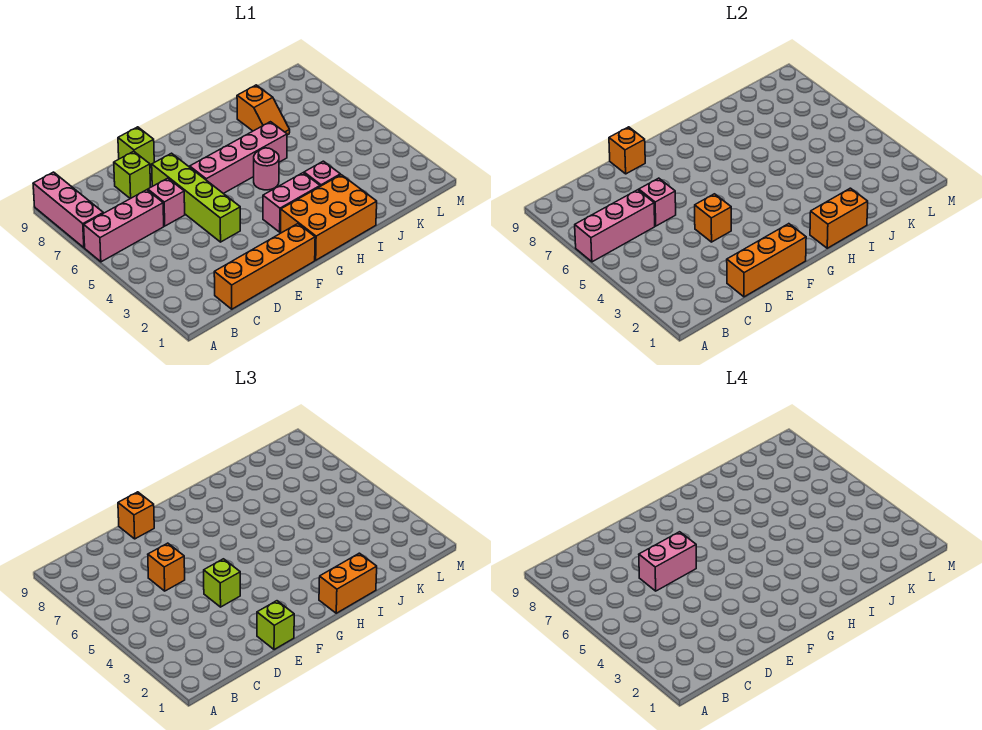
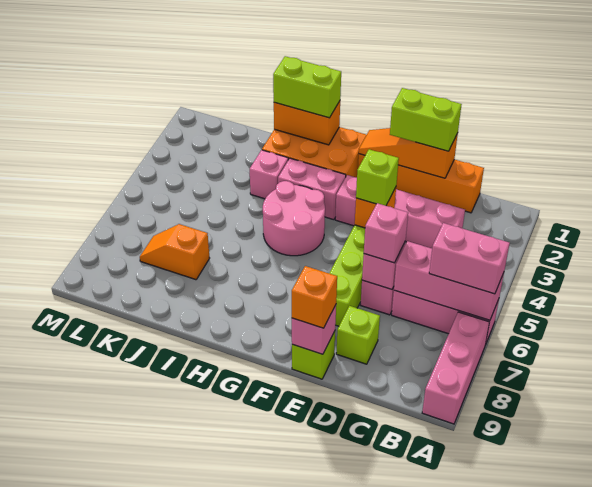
orange brick D1:F1 level 2 -> orange slope D1:F1 level 2 top D
orange brick D6 level 3 -> pink brick D6 level 3
pink brick D6:E6 level 4 -> pink brick A6:B6 level 3
lime brick E1 level 3 -> lime brick D1:E1 level 3
orange brick E9 level 2 -> pink brick E9 level 2
pink brick F6:I6 level 1 -> pink brick C3:F3 level 1
orange brick H1:I1 level 3 -> lime brick H1:I1 level 3
pink round brick H5 level 1 -> pink round brick G4:H5 level 1
orange slope J7:J8 level 1 top 8 -> orange slope J7:K7 level 1 top J

